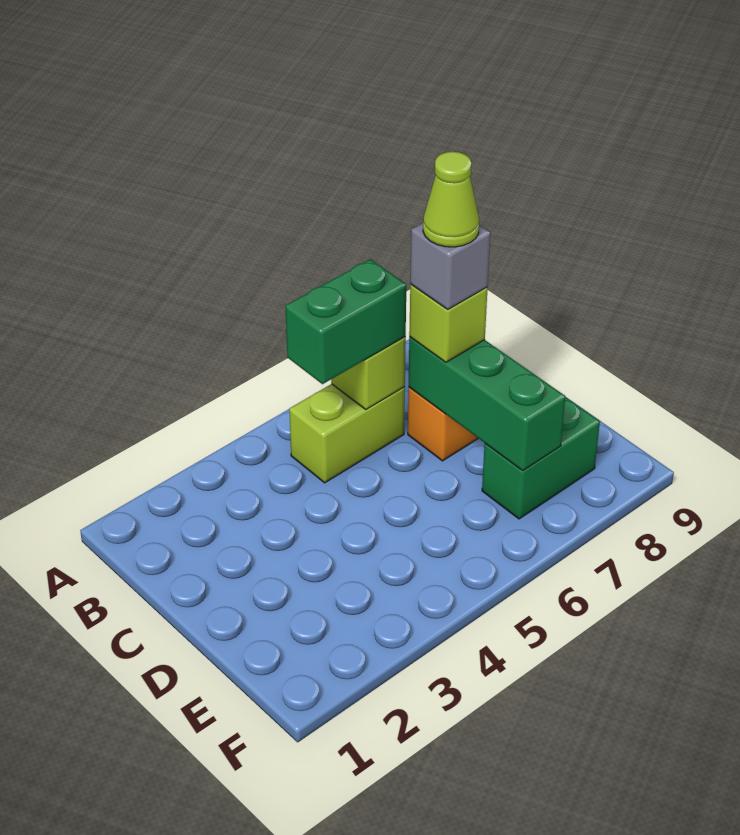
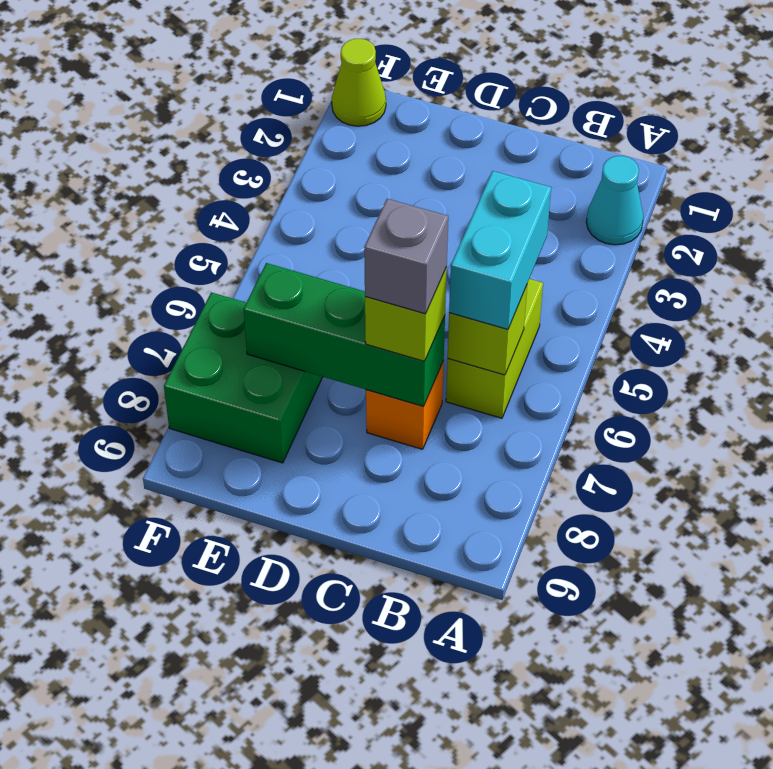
none -> cyan cone A2 level 1
green brick B5:B6 level 3 -> cyan brick B5:B6 level 3
lime cone C7 level 5 -> lime cone F1 level 1
green brick E7:E8 level 1 -> green brick E7:F8 level 1

